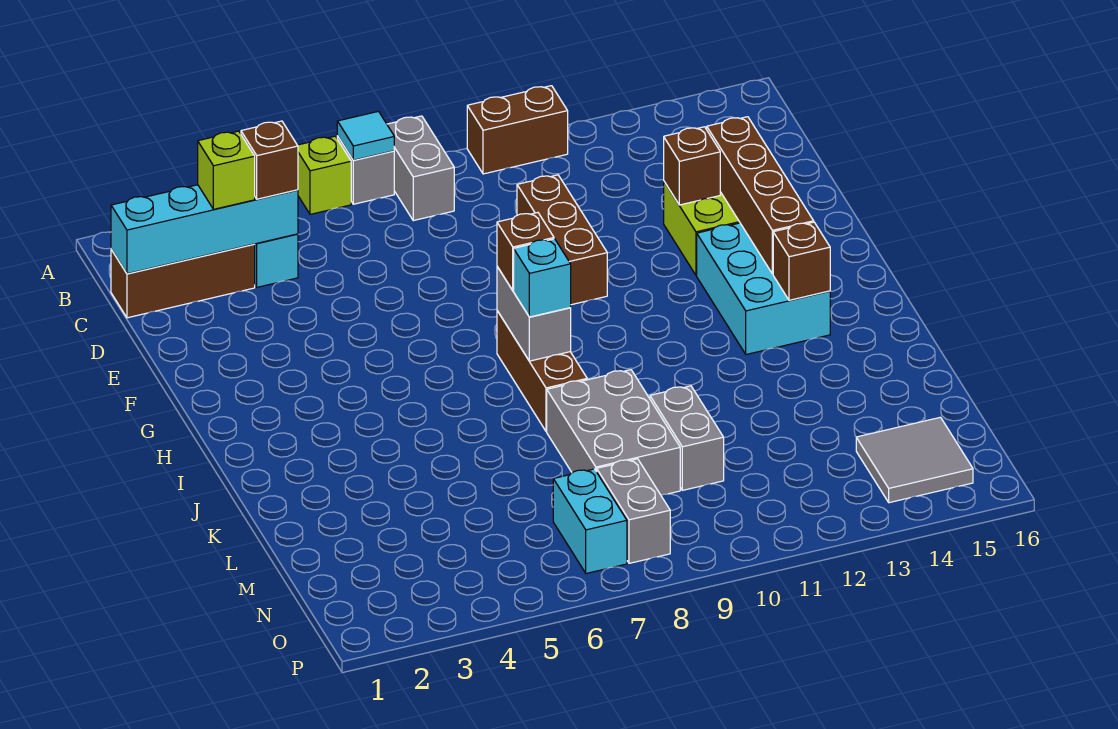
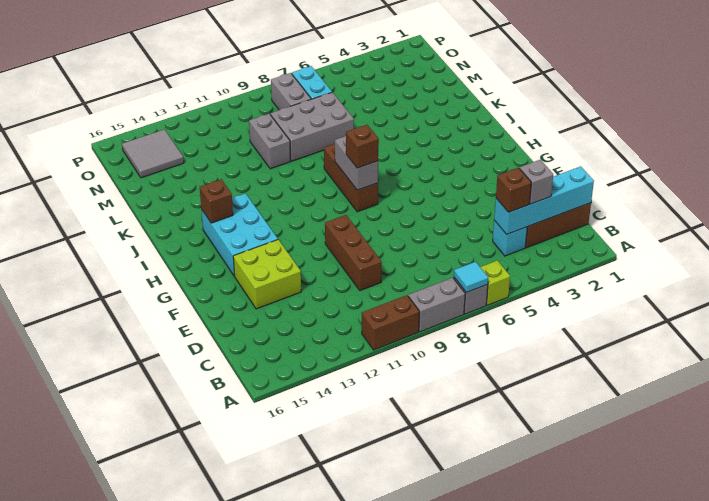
grey brick A8:B8 level 1 -> grey brick A8:A9 level 1
lime brick C3 level 3 -> grey brick C3 level 3
brown brick E13 level 2 -> none
brown brick E14:H14 level 2 -> none
cyan brick I8 level 3 -> none
grey brick K8:M9 level 1 -> grey brick L7:M9 level 1

